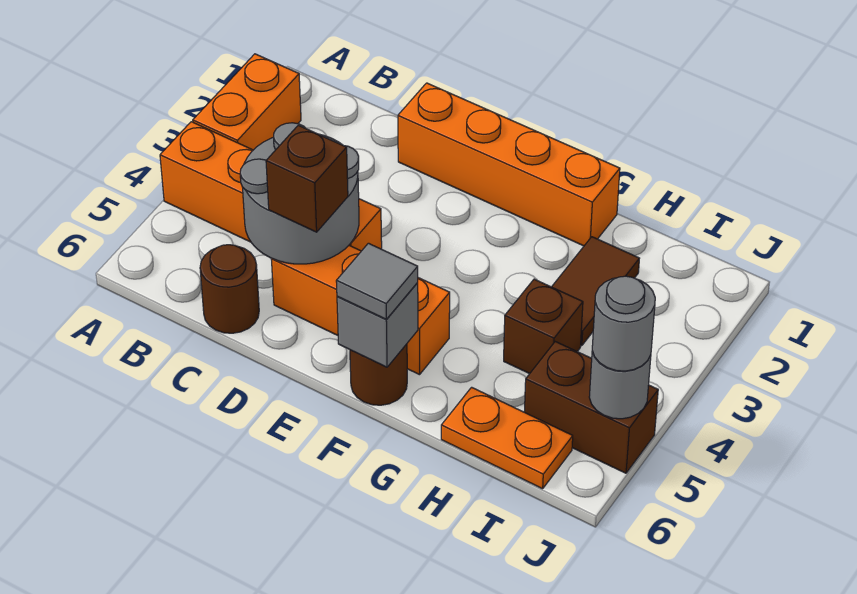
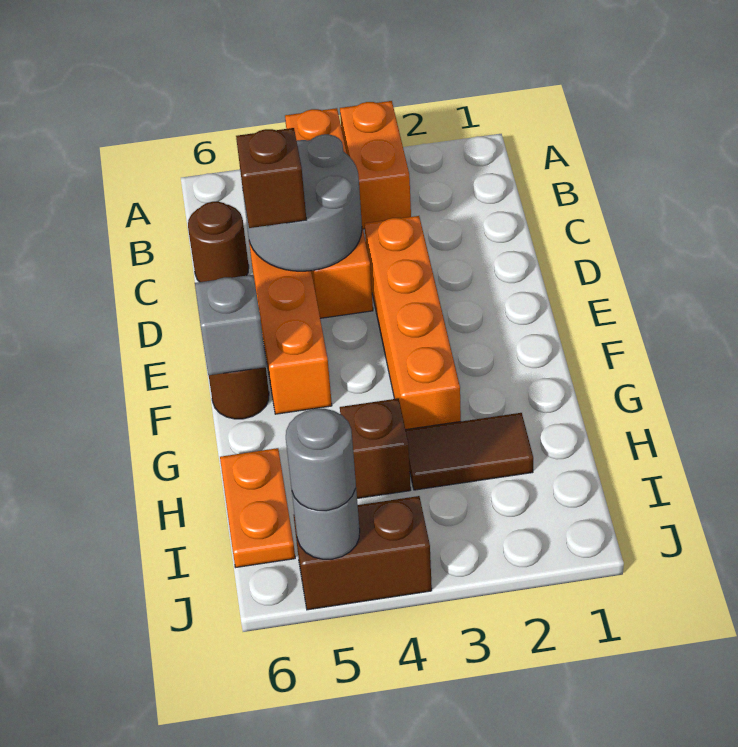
orange brick A2:A3 level 1 -> orange brick A3:B3 level 1
orange brick D1:G1 level 1 -> orange brick D3:G3 level 1
grey tile F6 level 3 -> none
brown brick I5:J5 level 1 -> brown brick J4:J5 level 1

